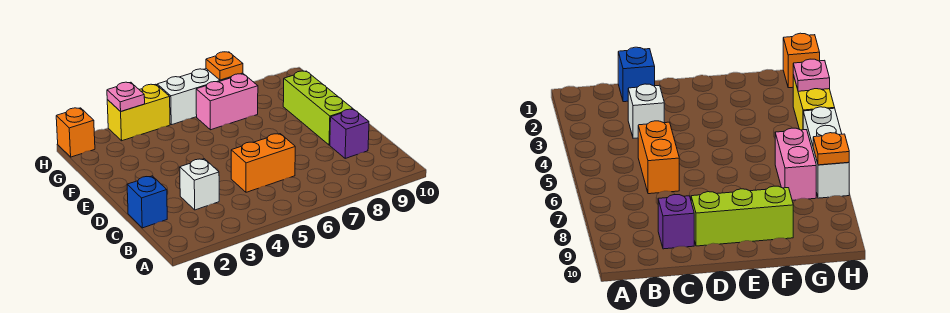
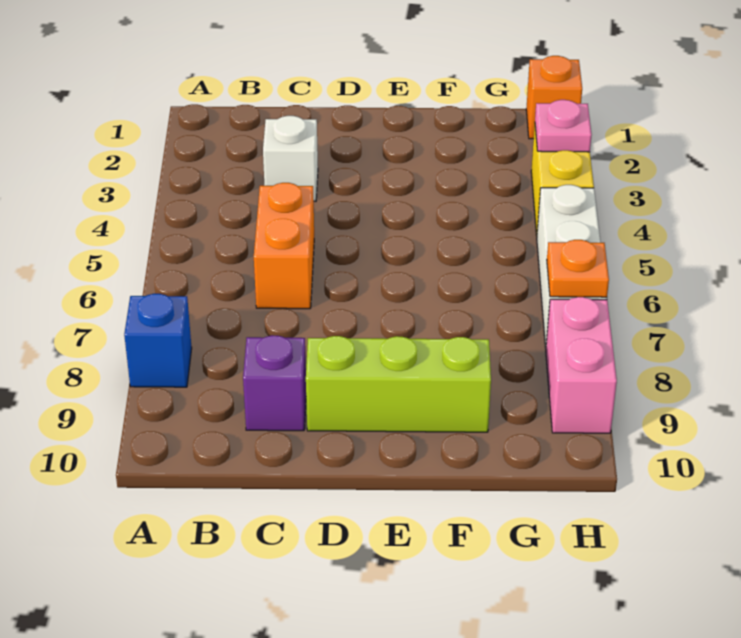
blue brick C1 level 1 -> blue brick A8 level 1
pink brick G6:G7 level 1 -> pink brick H8:H9 level 1

